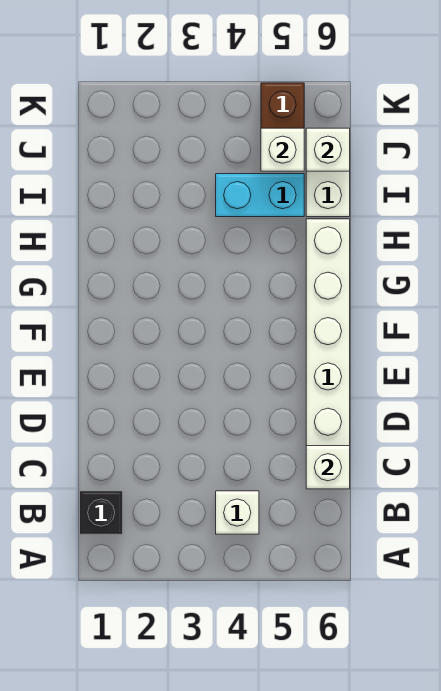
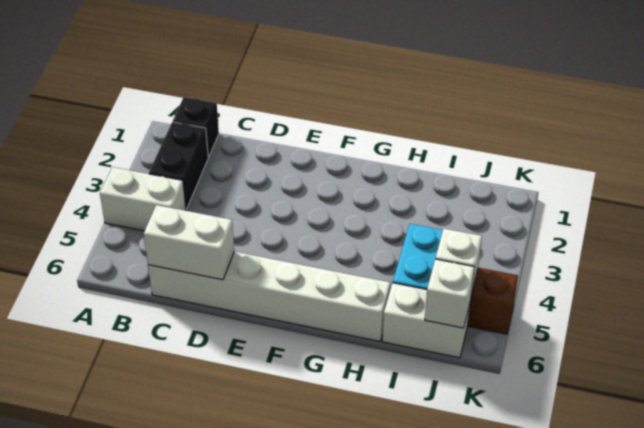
none -> black brick B2:B3 level 1
white brick B4 level 1 -> white brick A4:B4 level 1
white brick C6 level 2 -> white brick C6:D6 level 2

